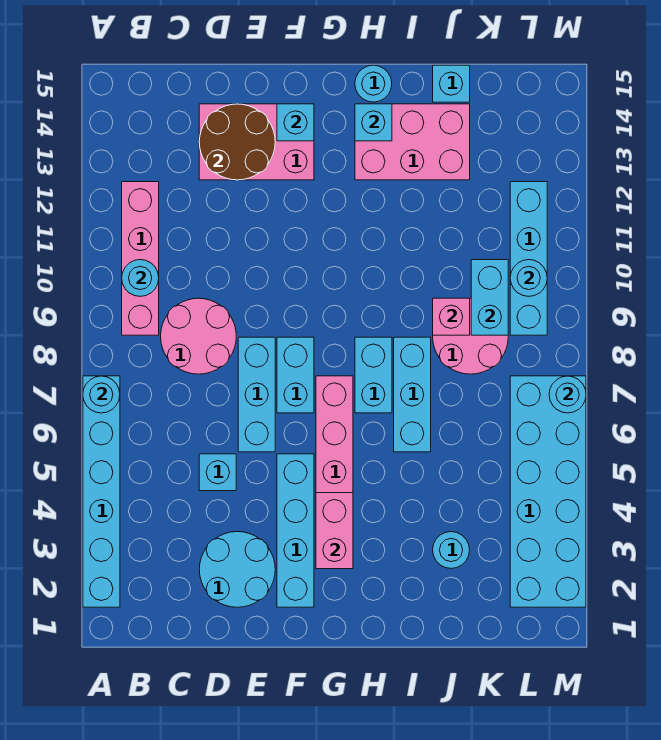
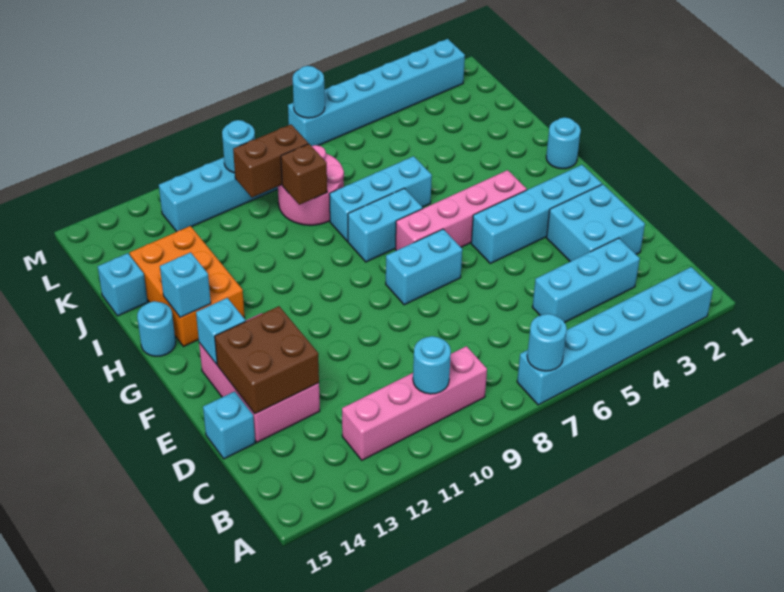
pink round brick C8:D9 level 1 -> none
cyan round brick D2:E3 level 1 -> cyan brick D2:E3 level 1
cyan brick D5 level 1 -> cyan brick D15 level 1
brown round brick D13:E14 level 2 -> brown brick D13:E14 level 2
cyan brick E6:E8 level 1 -> cyan brick C3:C5 level 1
pink brick G3:G4 level 2 -> none
pink brick H13:J14 level 1 -> orange brick H13:J14 level 1
cyan round brick J3 level 1 -> cyan round brick H1 level 1
pink brick J9 level 2 -> brown brick J9 level 2
cyan brick K9:K10 level 2 -> brown brick K9:K10 level 2
cyan brick L2:M7 level 1 -> cyan brick M2:M7 level 1

